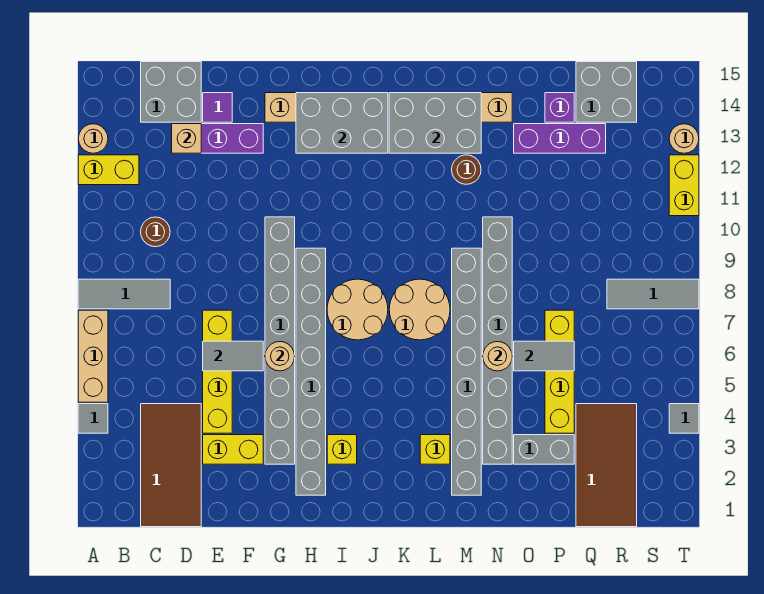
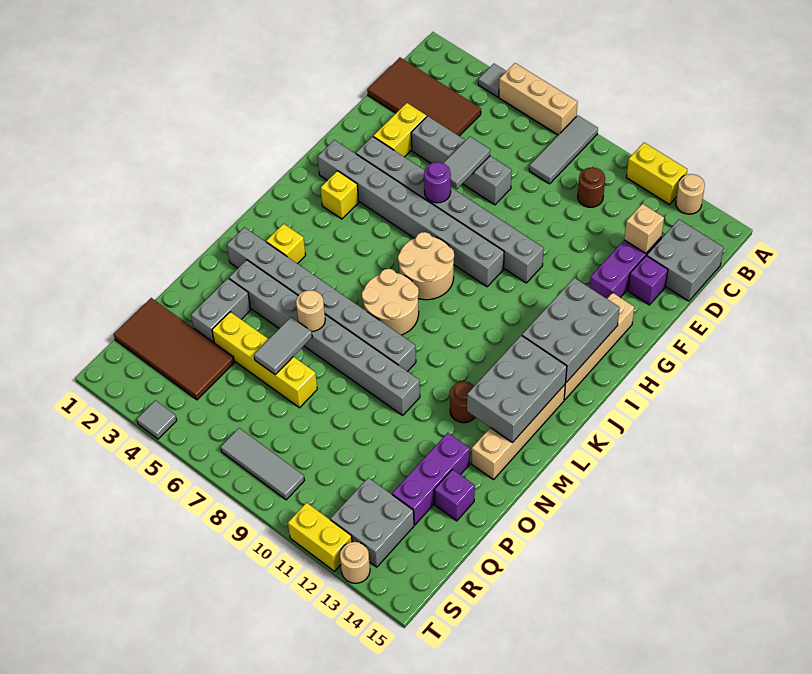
yellow brick A12:B12 level 1 -> yellow brick A11:A12 level 1
yellow brick E4:E7 level 1 -> grey brick E4:E7 level 1
purple tile E14 level 1 -> purple brick E14 level 1
tan round brick G6 level 2 -> purple round brick G6 level 2
grey brick Q14:R15 level 1 -> grey brick R12:S13 level 1
grey tile R8:T8 level 1 -> grey tile S7:S9 level 1

